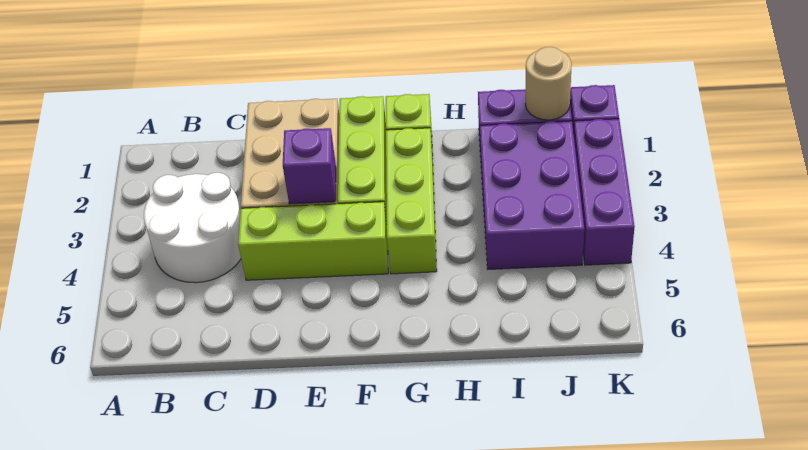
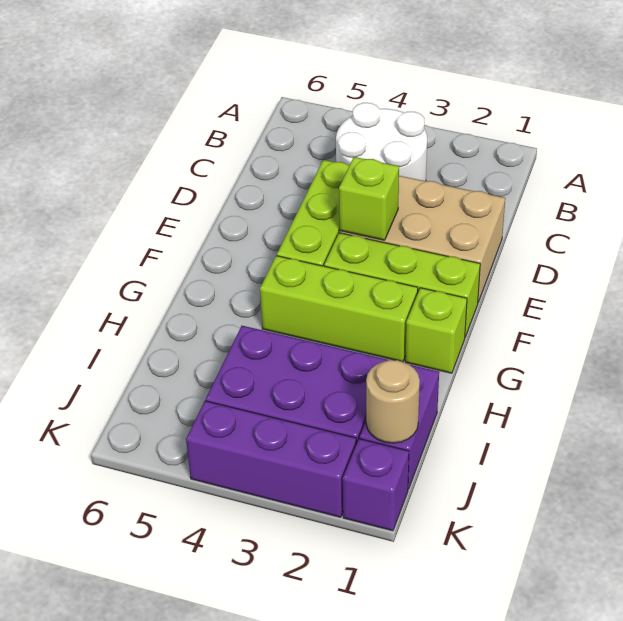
purple brick E3 level 2 -> lime brick E3 level 2

